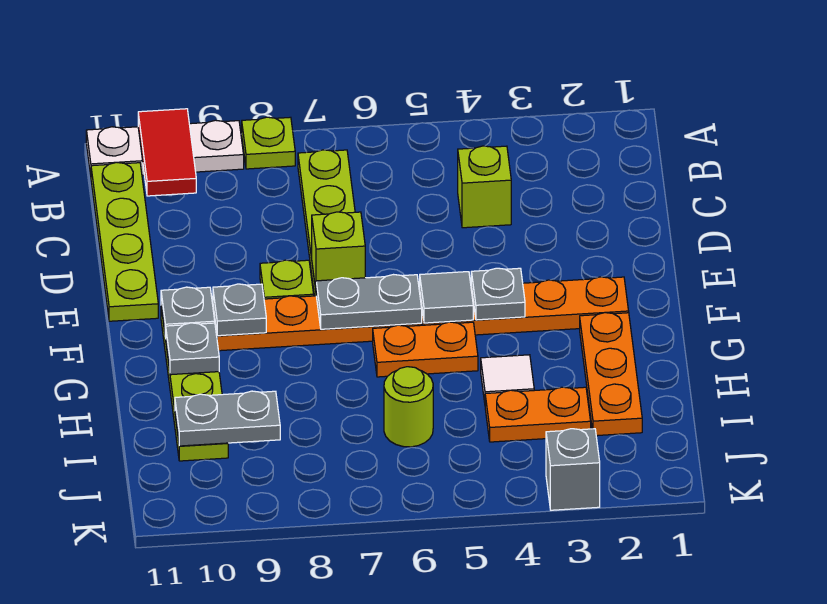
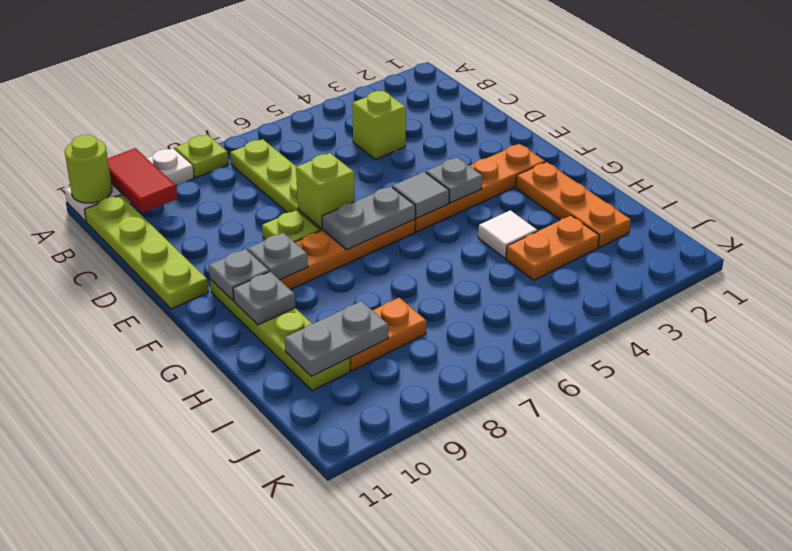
orange plate G5:G6 level 1 -> orange plate I8:I9 level 1
lime round brick I6 level 1 -> lime round brick A11 level 2
grey brick K3 level 1 -> none

